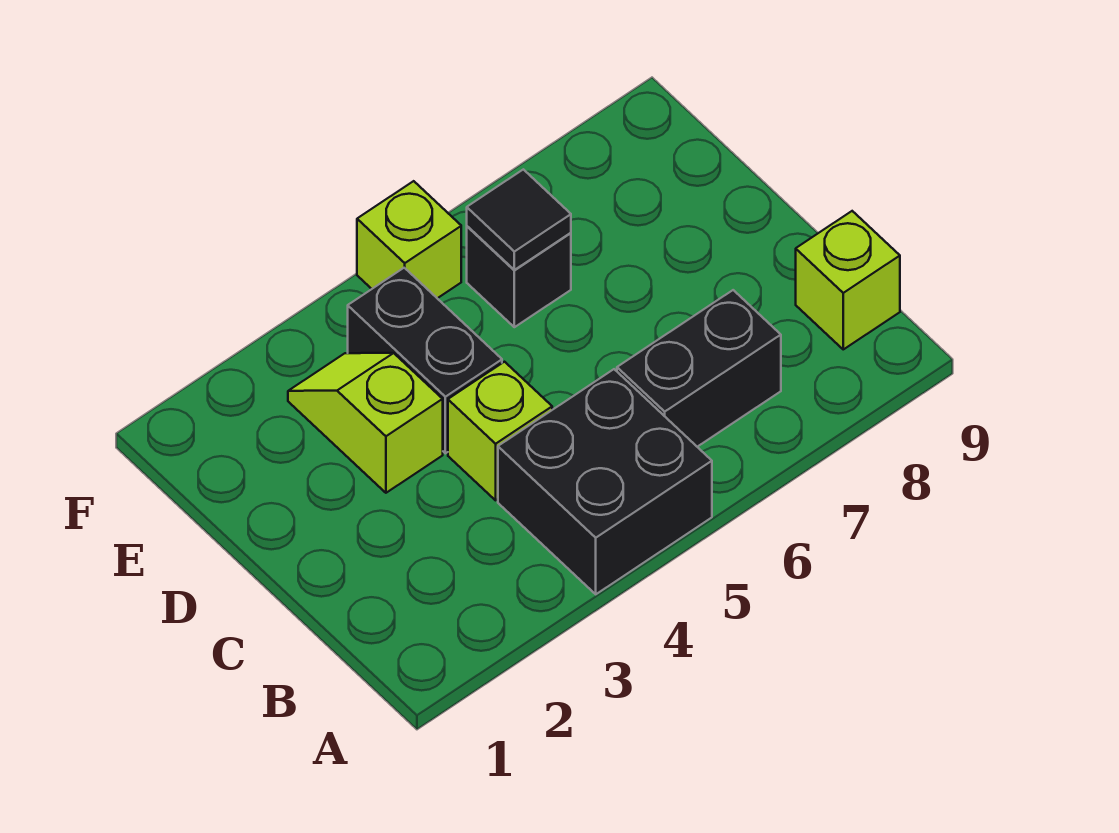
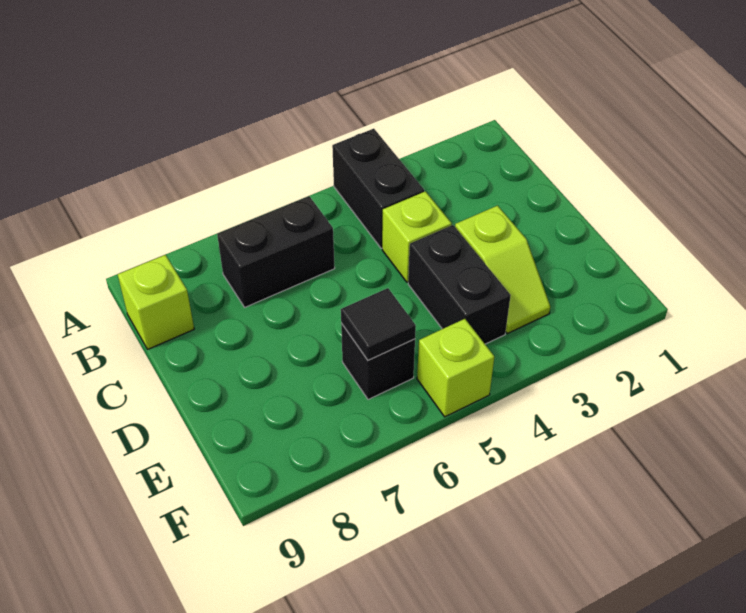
black brick A4:B5 level 1 -> black brick A4:B4 level 1

